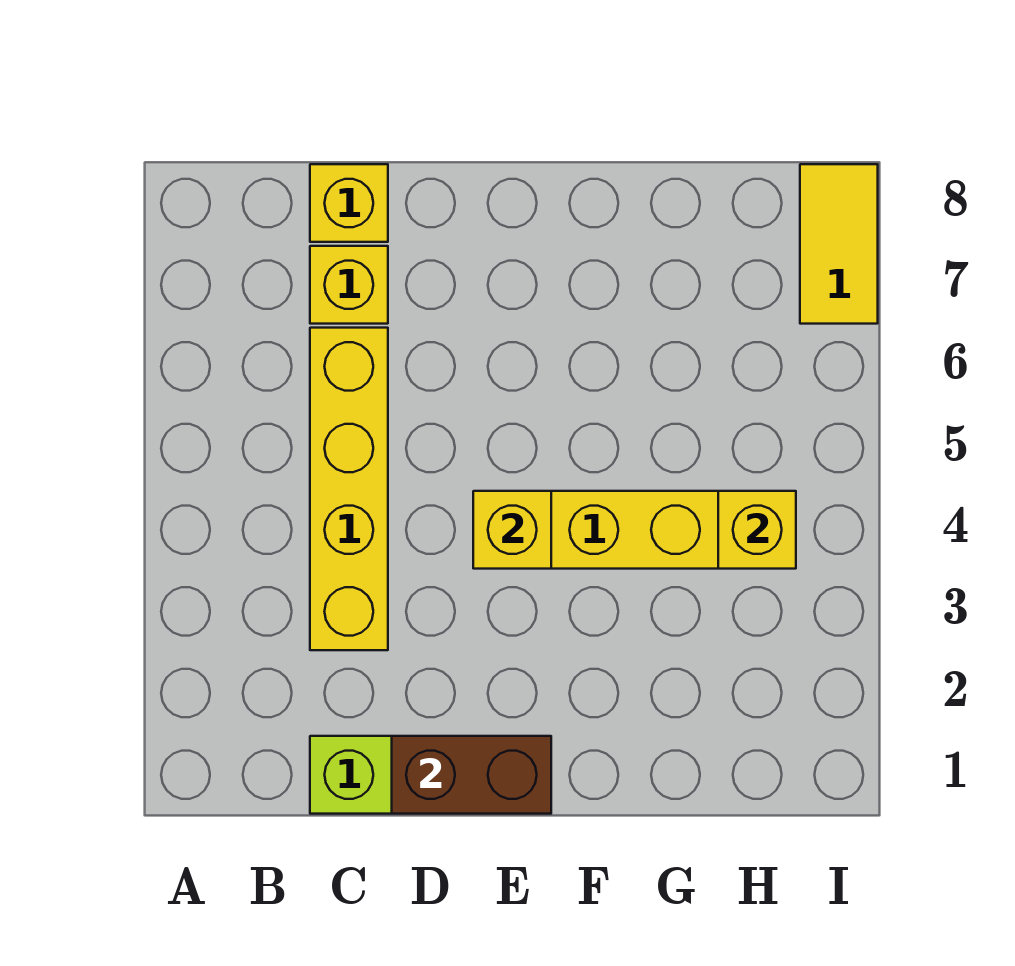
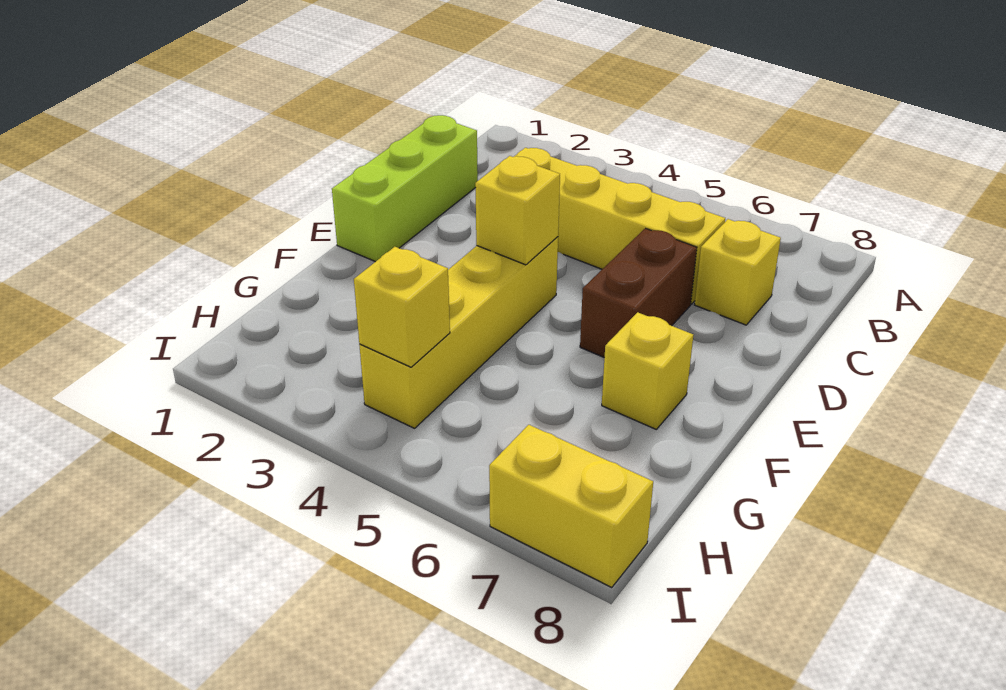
yellow brick C8 level 1 -> yellow brick F7 level 1
brown brick D1:E1 level 2 -> brown brick D6:E6 level 1
yellow tile I7:I8 level 1 -> yellow brick I7:I8 level 1

